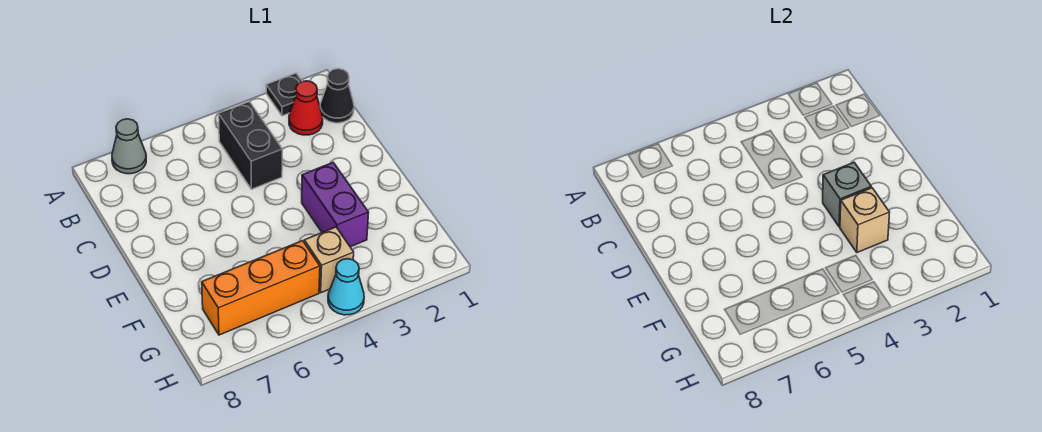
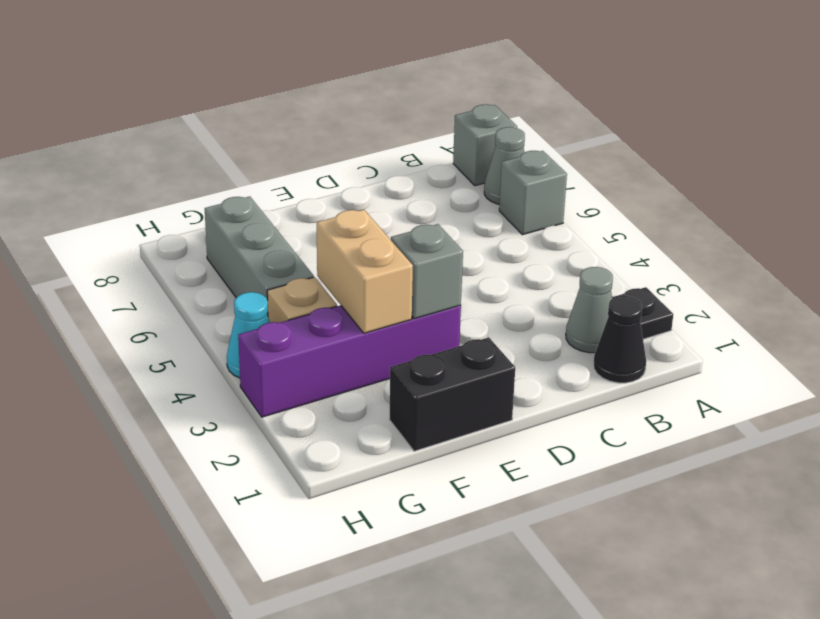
none -> grey brick A6 level 1
none -> grey brick A8 level 1
red cone B2 level 1 -> grey cone B2 level 1
black brick B4:C4 level 1 -> black brick E1:F1 level 1
purple brick E3:F3 level 1 -> purple brick E3:H3 level 1
tan brick F3 level 2 -> tan brick F3:F4 level 2
orange brick G5:G7 level 1 -> grey brick G5:G7 level 1

